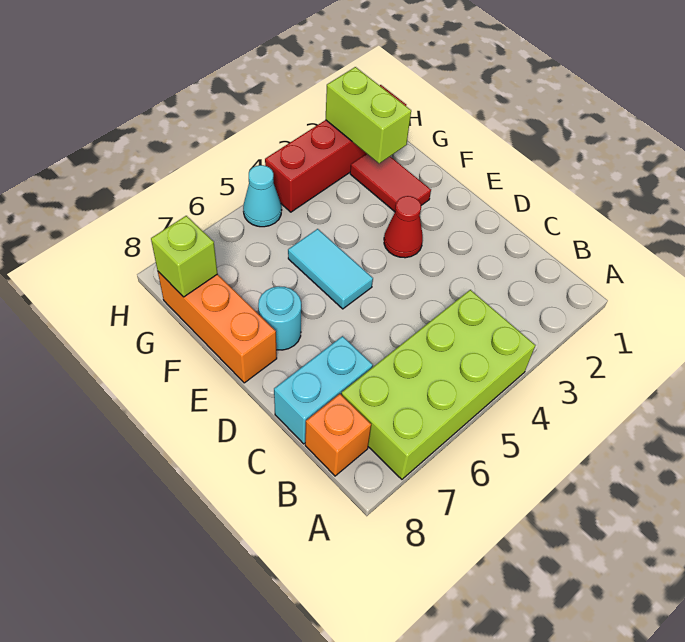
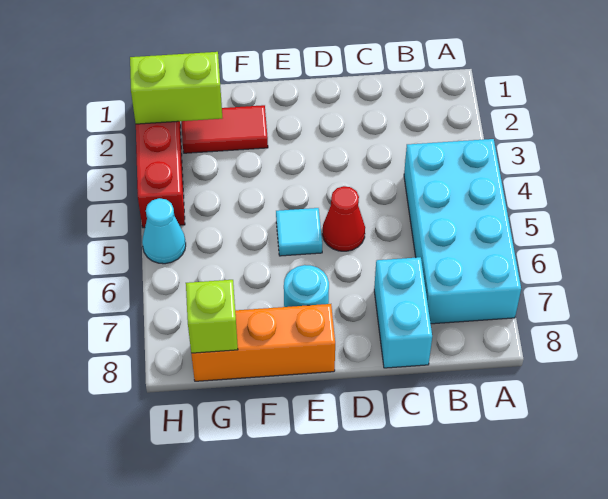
lime brick A4:B7 level 1 -> cyan brick A4:B7 level 1
orange brick B8 level 1 -> none
red cone E3 level 1 -> red cone D5 level 1
cyan tile E5:F5 level 1 -> cyan tile E5 level 1

